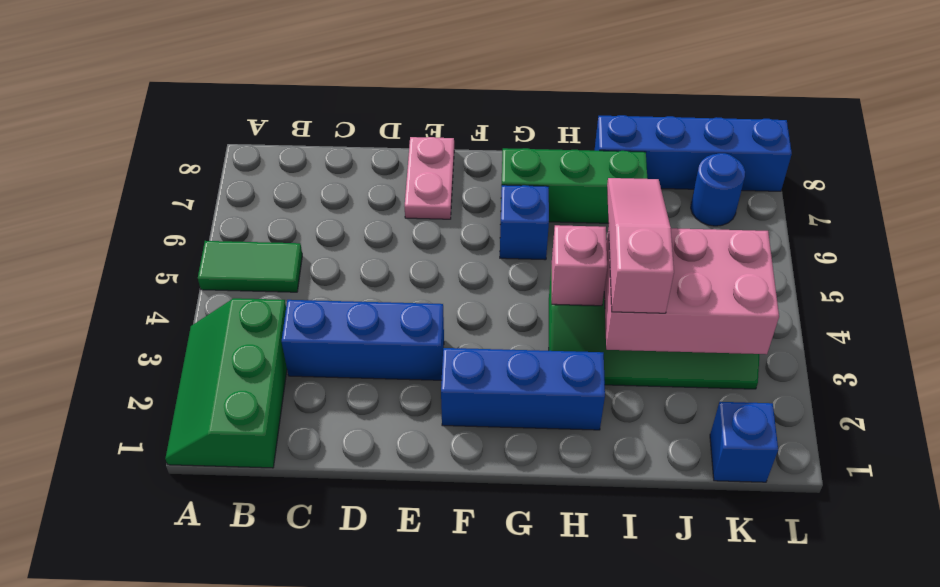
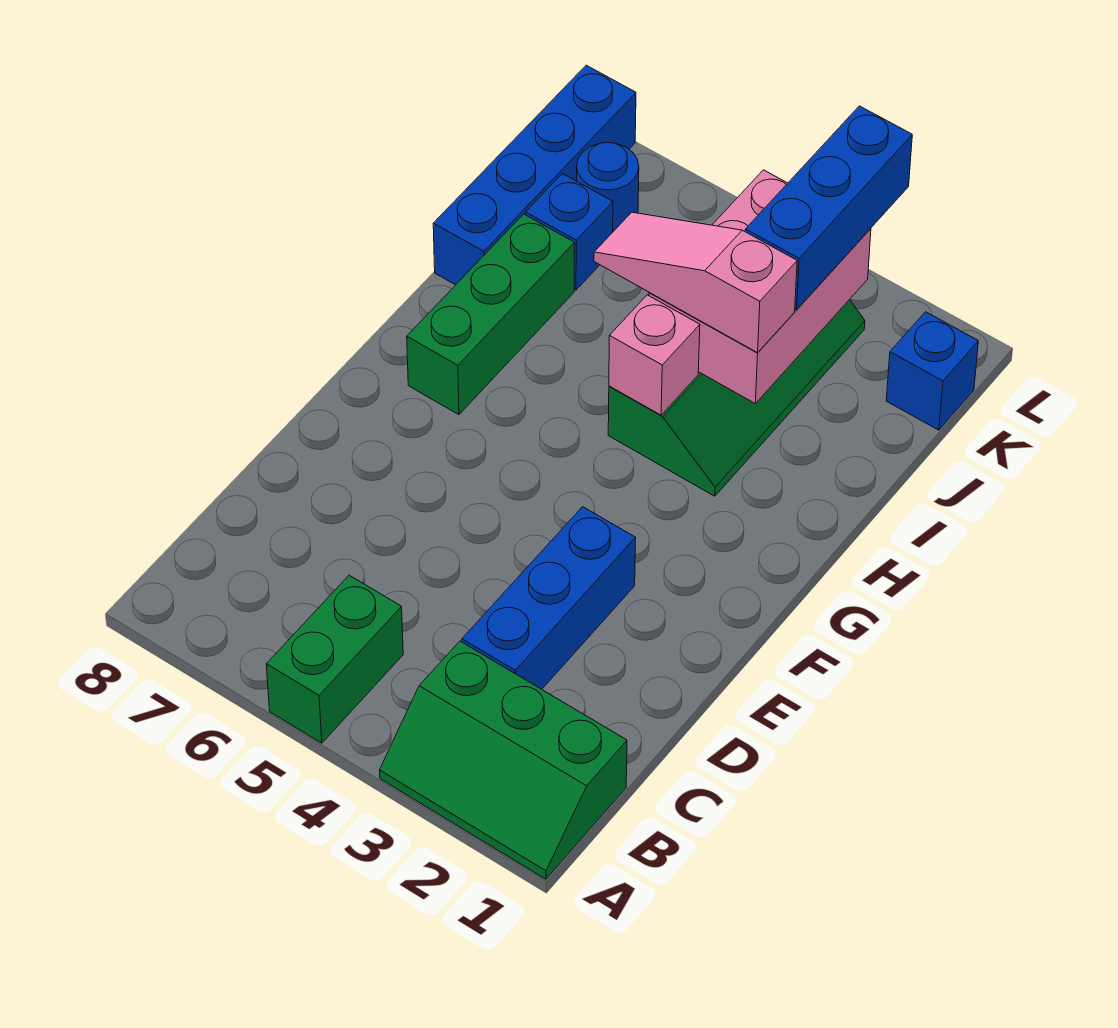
green tile A5:B5 level 1 -> green brick A5:B5 level 1
pink plate E7:E8 level 1 -> none
blue brick F2:H2 level 1 -> blue brick J3:L3 level 3
blue brick G6 level 1 -> blue brick J7 level 1

